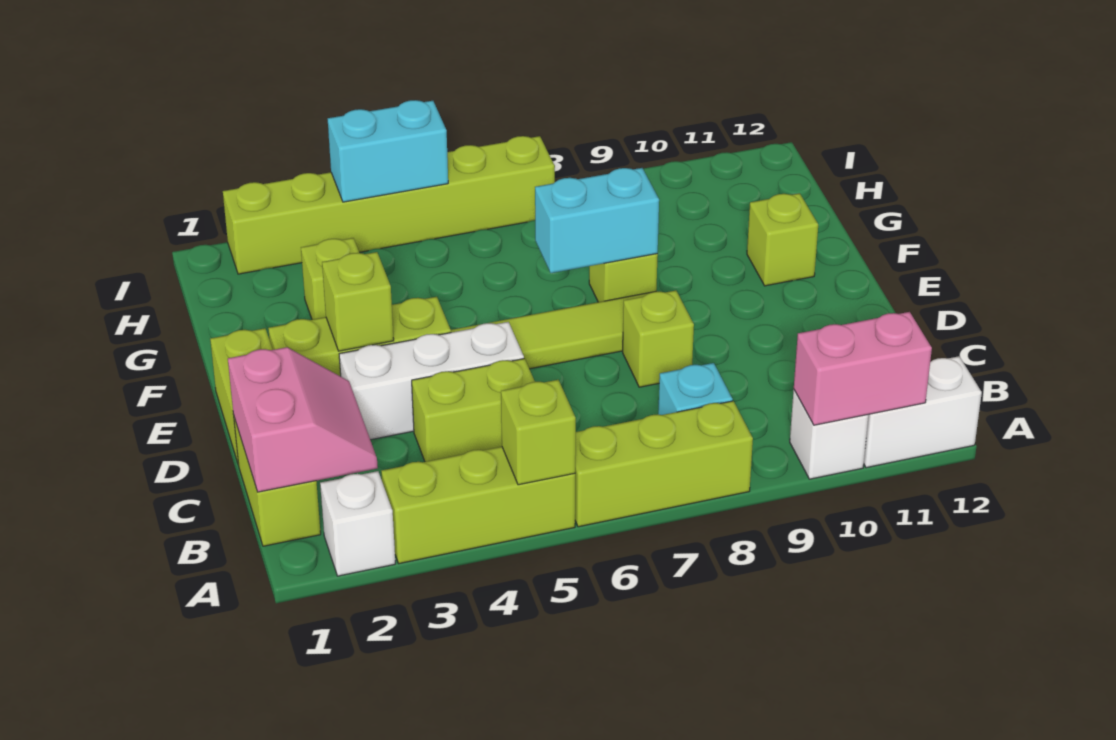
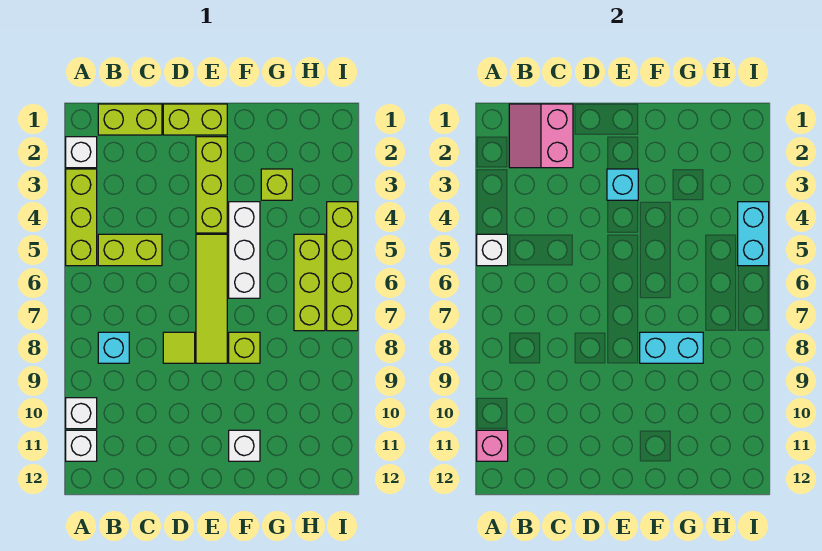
lime brick A5 level 2 -> white brick A5 level 2
lime brick A6:A8 level 1 -> lime brick H5:H7 level 1
pink brick A10:A11 level 2 -> pink brick A11 level 2
white brick A11:A12 level 1 -> white brick A11 level 1
pink slope B1:C2 level 2 top 1 -> pink slope B1:C2 level 2 top C
lime brick C4:C5 level 1 -> lime brick B5:C5 level 1
white brick D3:D5 level 1 -> white brick F4:F6 level 1
lime brick D8 level 1 -> lime tile D8 level 1
lime brick E3 level 2 -> cyan brick E3 level 2
cyan brick F7:F8 level 2 -> cyan brick F8:G8 level 2
lime brick F11 level 1 -> white brick F11 level 1
lime brick I2:I7 level 1 -> lime brick I4:I7 level 1

